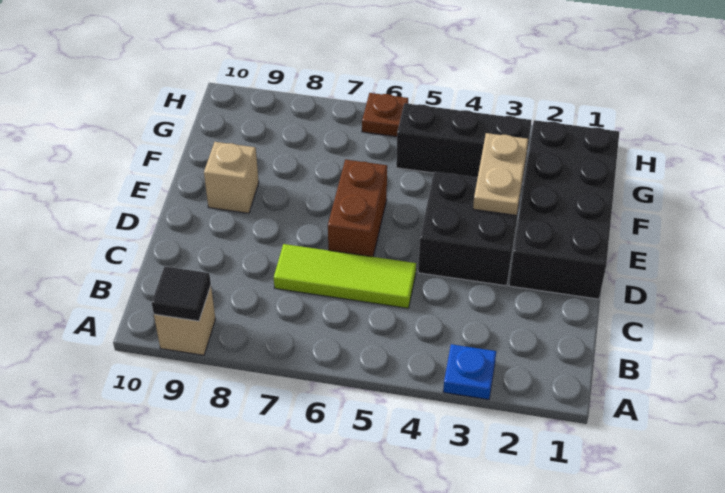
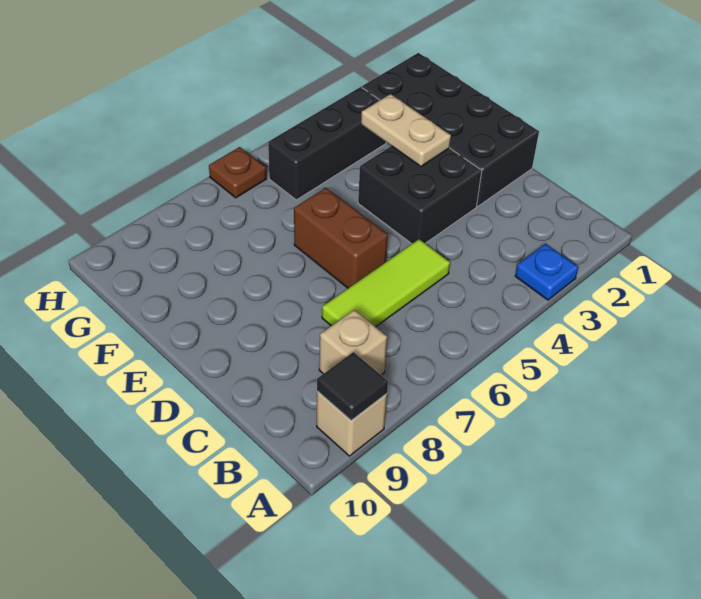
tan brick E9 level 1 -> tan brick B8 level 1

